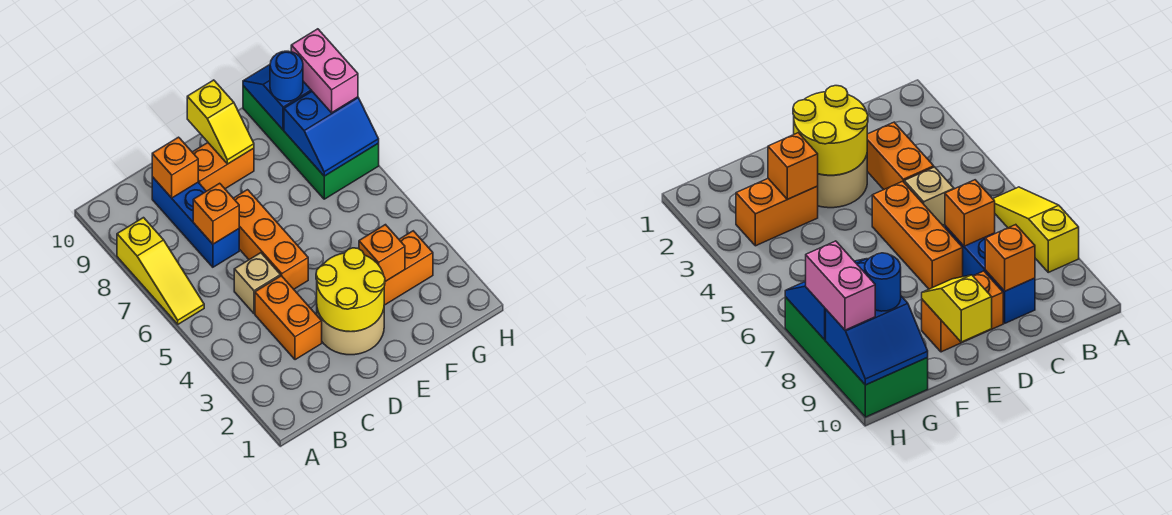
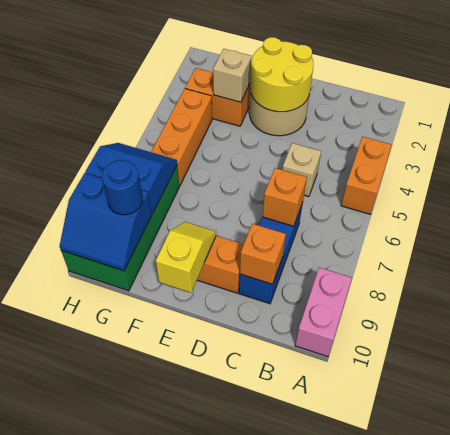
yellow slope A6:A8 level 1 top 8 -> none
orange brick C3:C4 level 1 -> orange brick A4:A5 level 1
orange brick D5:D7 level 1 -> orange brick G4:G6 level 1
orange brick F3 level 2 -> tan brick F3 level 2
pink brick H8:H9 level 3 -> pink brick A9:A10 level 1

